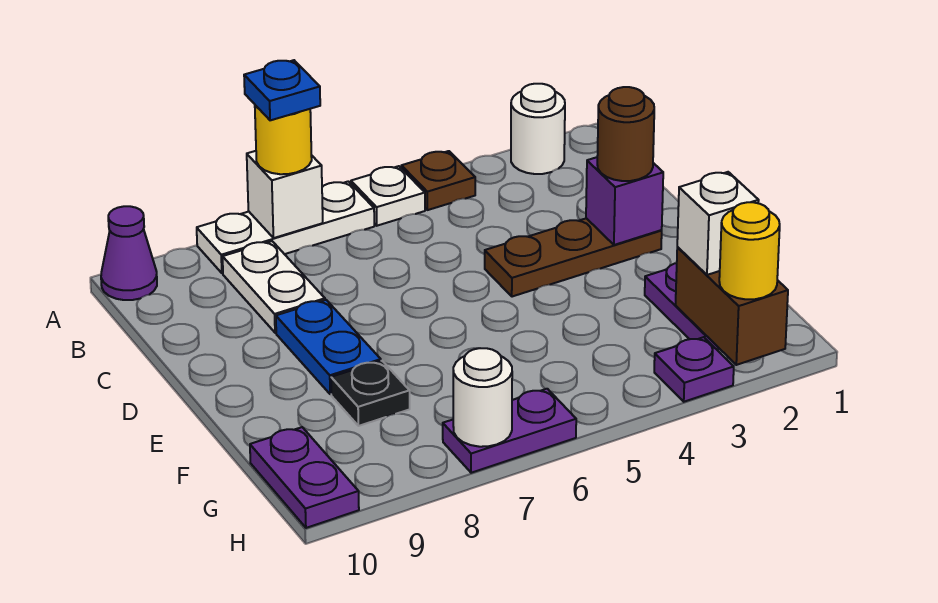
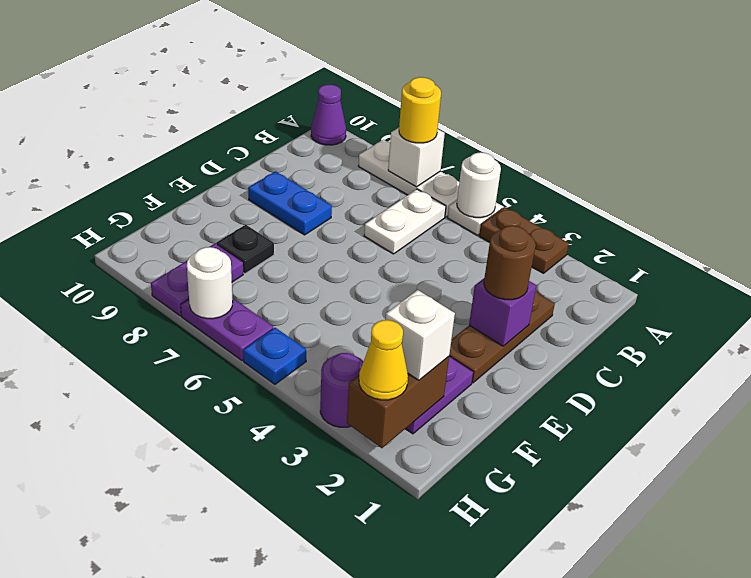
white round brick A2 level 1 -> white round brick A5 level 2
brown plate A4 level 1 -> brown plate A3:A4 level 1
blue plate A7 level 4 -> blue plate H5 level 1
white plate B8:C8 level 1 -> white plate B6:C6 level 1
brown plate D2:D4 level 1 -> brown plate C2:E2 level 1
blue plate D8:E8 level 1 -> blue plate D8:D9 level 1
purple plate G10:H10 level 1 -> purple plate G8:H8 level 1
yellow round brick H2 level 3 -> yellow cone H2 level 3
purple plate H3 level 1 -> purple round brick H3 level 1

